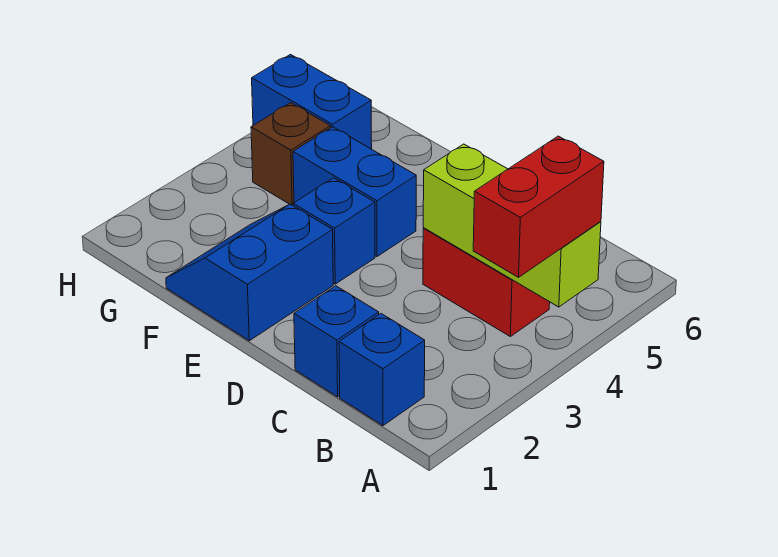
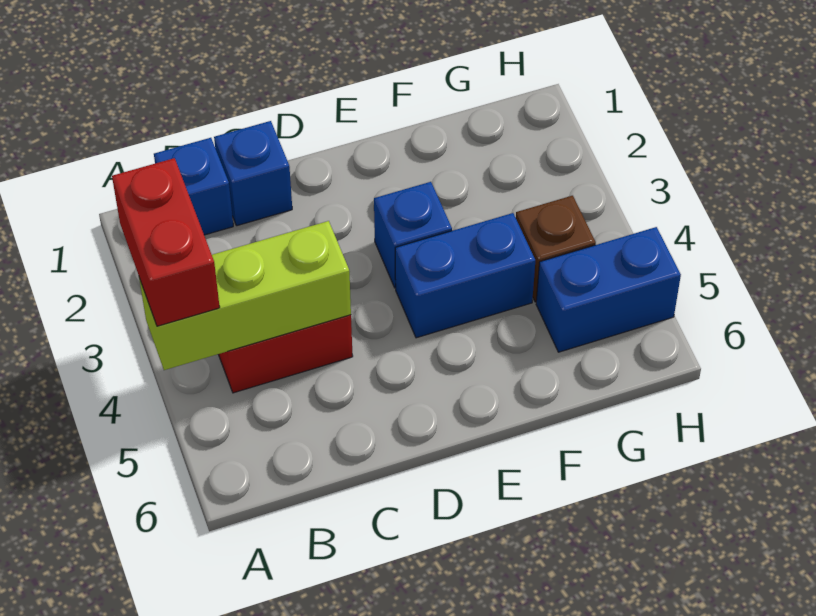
blue slope E1:F2 level 1 top E -> none

